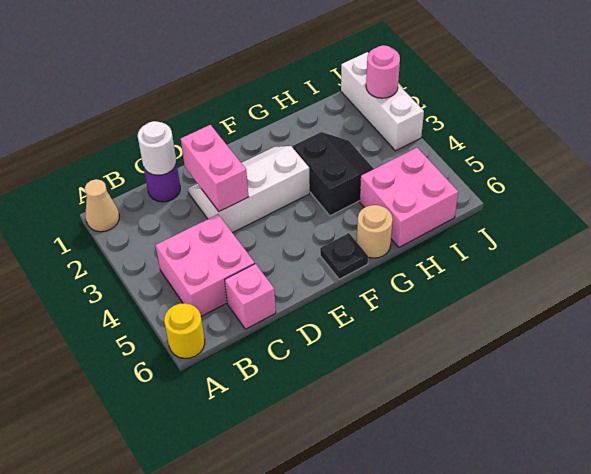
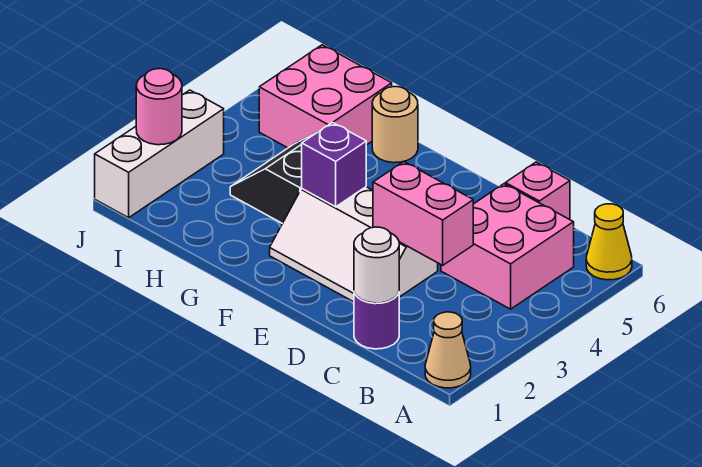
yellow round brick A6 level 1 -> yellow cone A6 level 1
pink brick D2:D3 level 2 -> pink brick C3:D3 level 2
none -> purple brick F3 level 2
black plate F6 level 1 -> none

